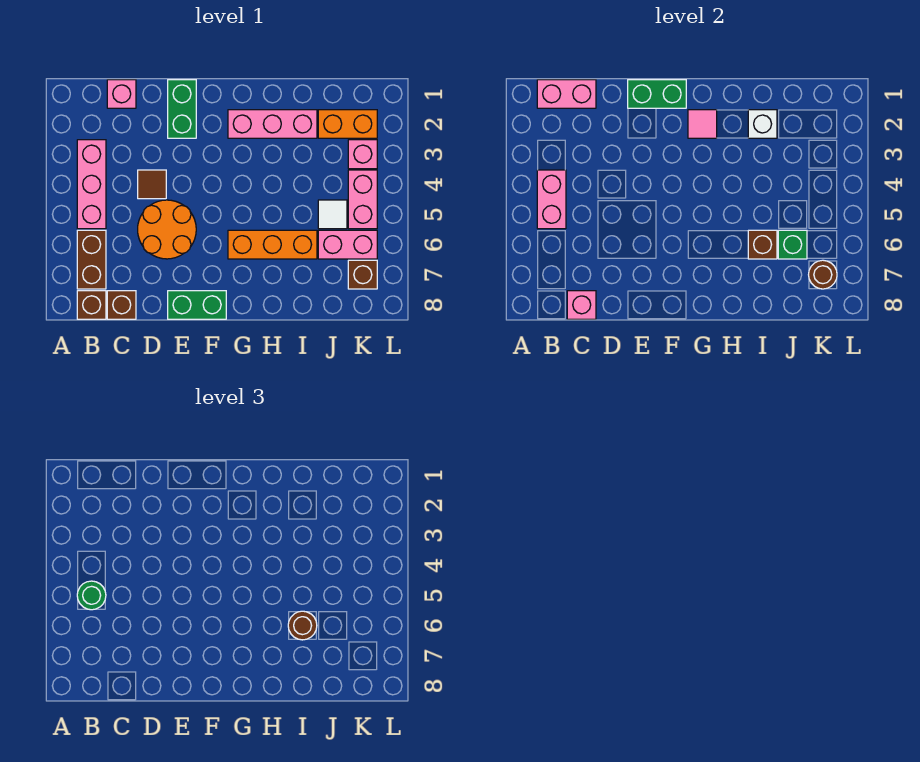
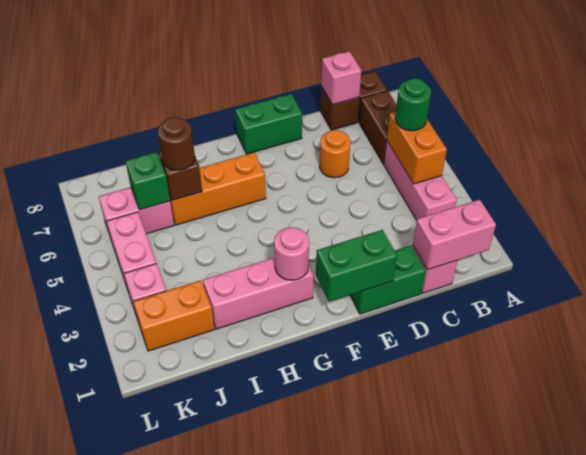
pink brick B4:B5 level 2 -> orange brick B4:B5 level 2
brown tile D4 level 1 -> none
orange round brick D5:E6 level 1 -> orange round brick D6 level 1
green brick E1:E2 level 1 -> green brick D1:E1 level 1
pink tile G2 level 2 -> pink round brick G2 level 2
white brick I2 level 2 -> none
white tile J5 level 1 -> none
brown brick K7 level 1 -> none
brown round brick K7 level 2 -> none

